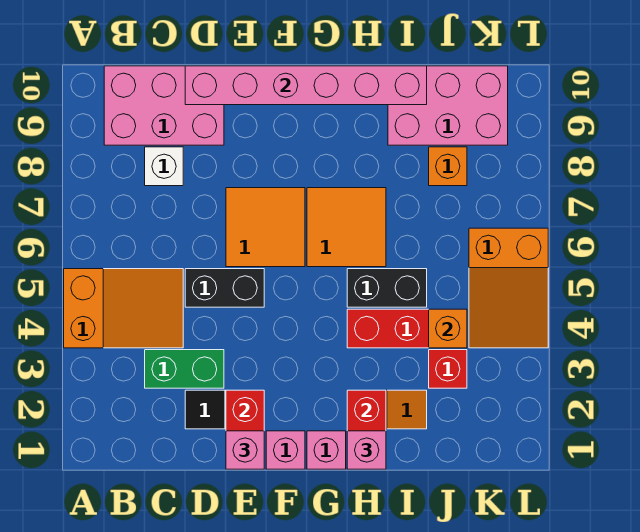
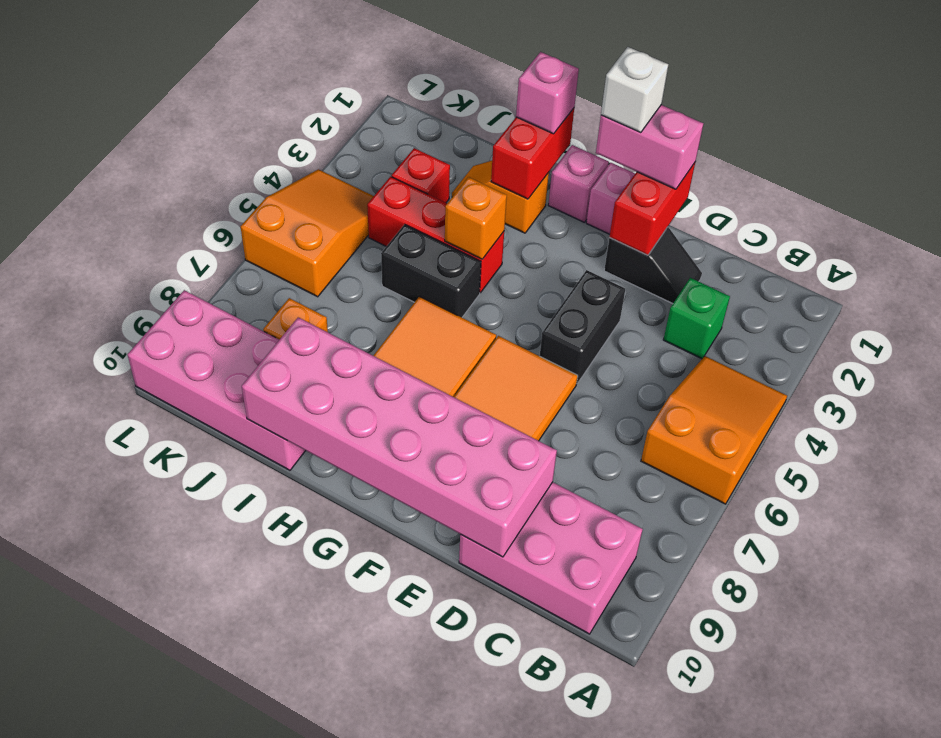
orange slope A4:C5 level 1 top A -> orange slope A4:B6 level 1 top 6
green brick C3:D3 level 1 -> green brick C3 level 1
white brick C8 level 1 -> white brick F1 level 4
black brick D5:E5 level 1 -> black brick E4:E5 level 1
pink brick D10:I10 level 2 -> pink brick D9:I10 level 2
pink brick E1 level 3 -> pink brick E1:F1 level 3
pink brick I9:K10 level 1 -> pink brick I9:L10 level 1
orange brick J4 level 2 -> orange brick H4 level 2

